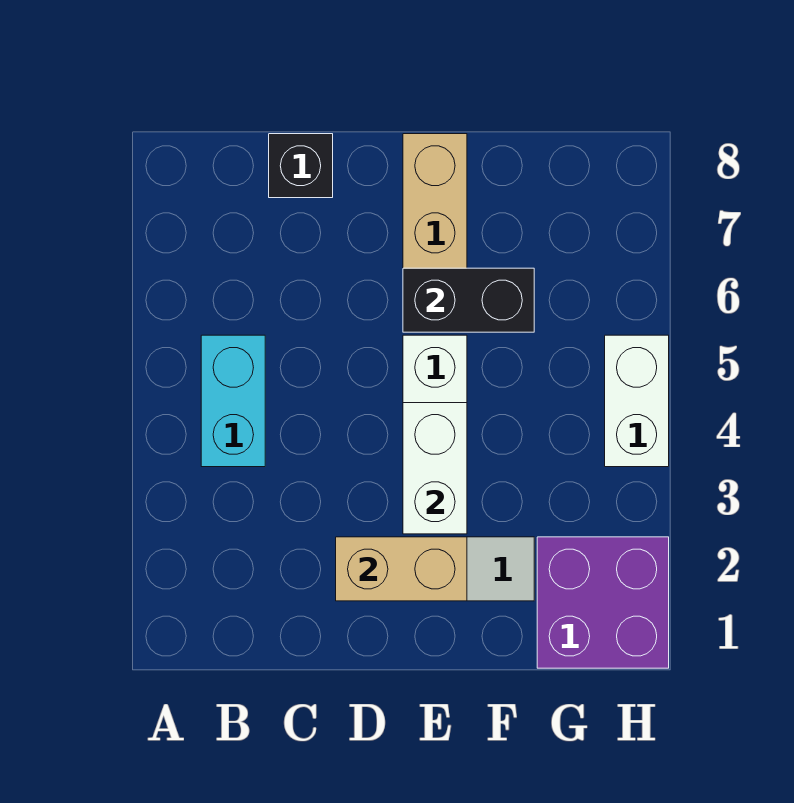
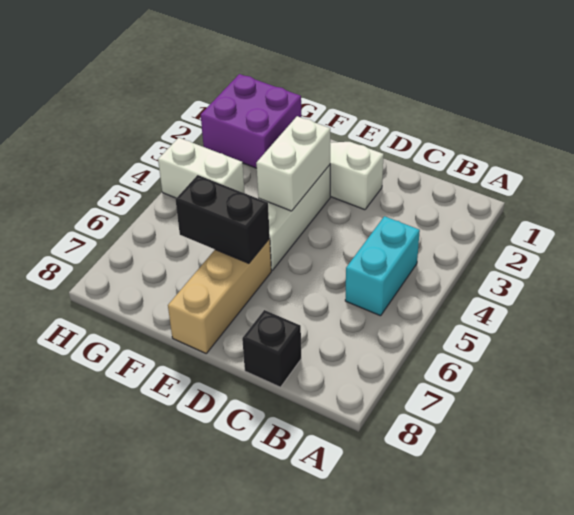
tan brick D2:E2 level 2 -> none
white brick H4:H5 level 1 -> white brick G4:H4 level 1

